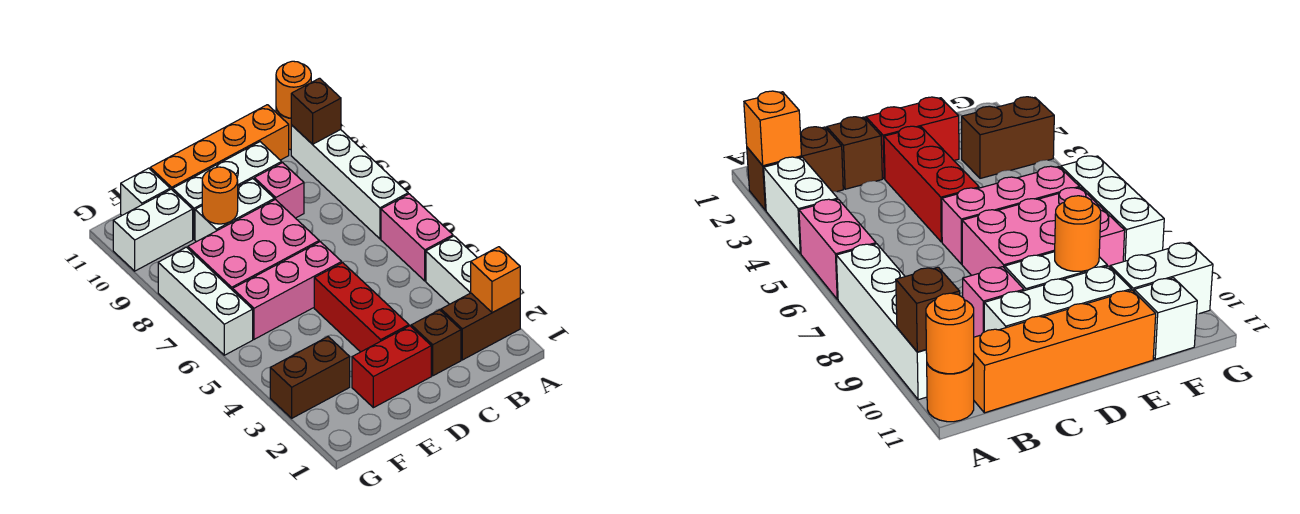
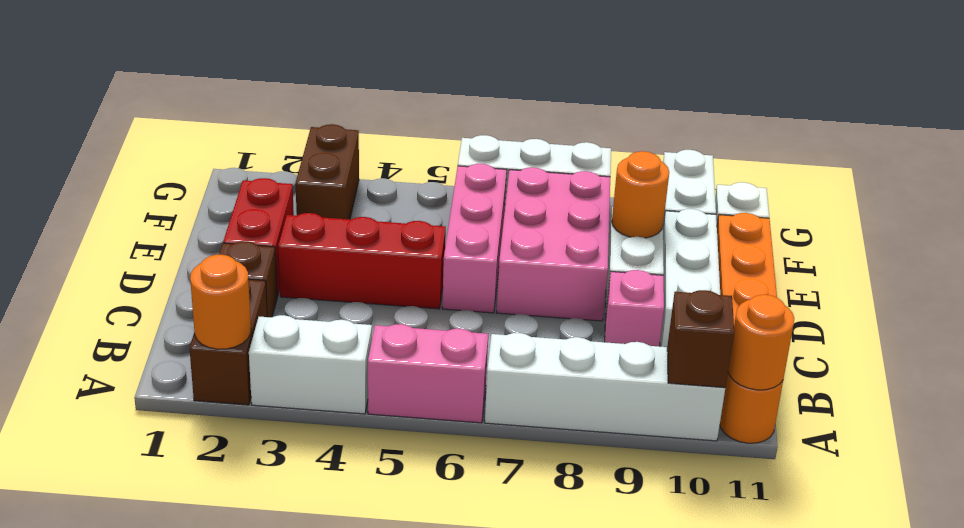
orange brick A2 level 2 -> orange round brick A2 level 2

